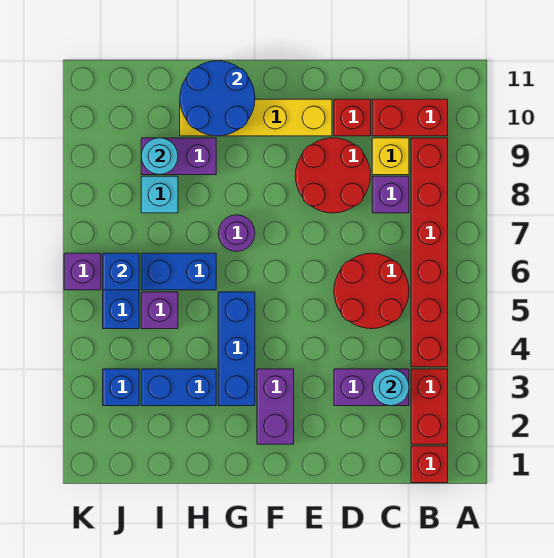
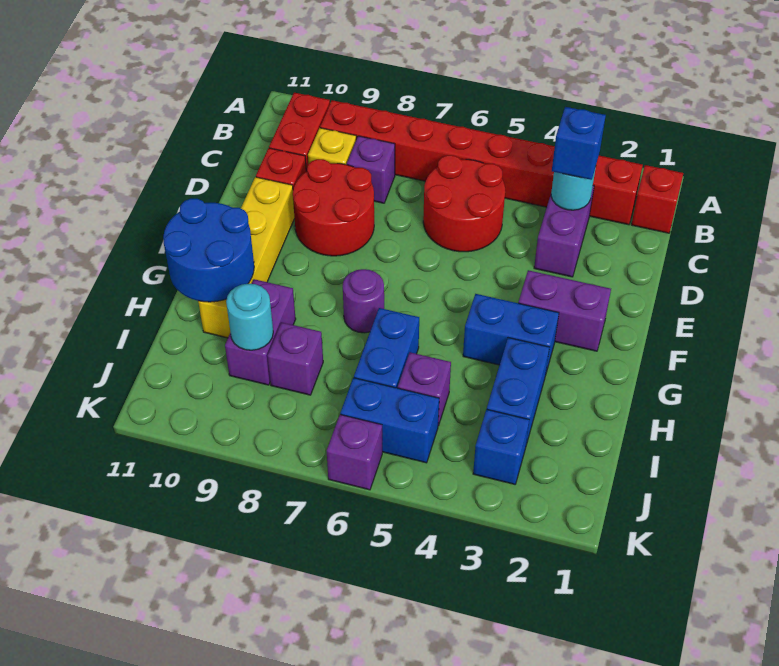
blue brick G3:G5 level 1 -> blue brick G3:G4 level 1
cyan brick I8 level 1 -> purple brick I8 level 1
blue brick J6 level 2 -> blue brick C3 level 3

